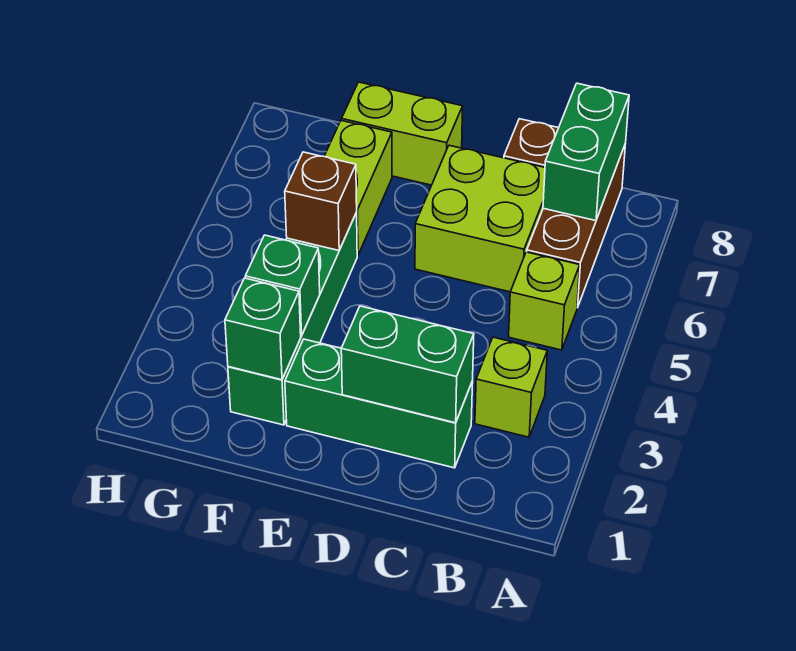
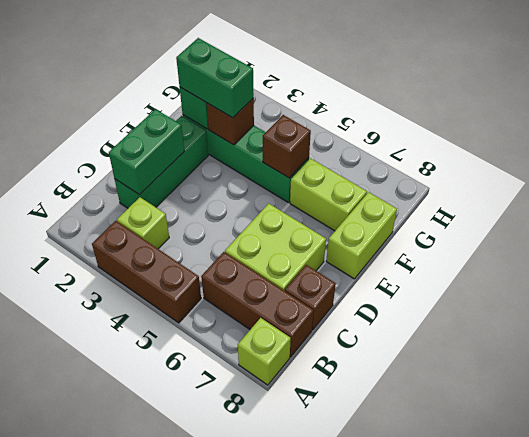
none -> brown brick A3:A5 level 1
lime brick B5 level 1 -> lime brick A8 level 1
green brick B7:B8 level 2 -> green brick F2:F3 level 3
green brick F3 level 2 -> brown brick F3 level 2

